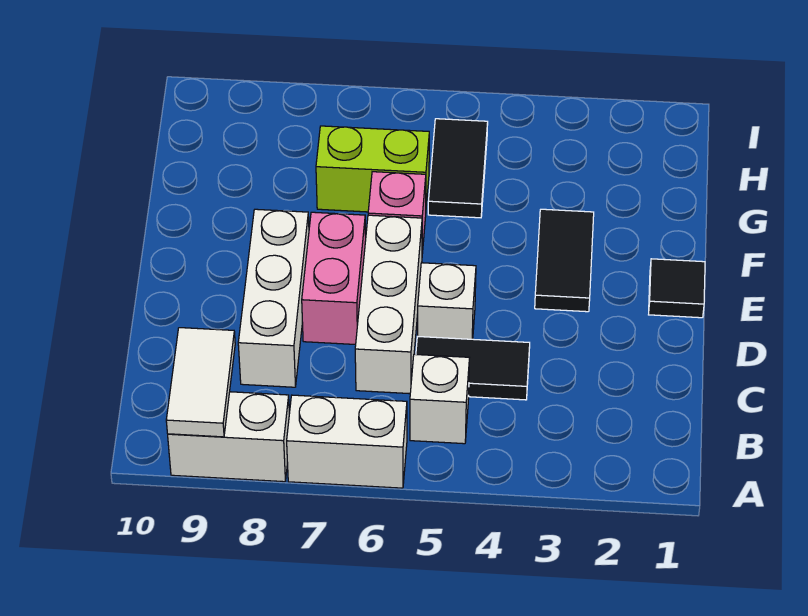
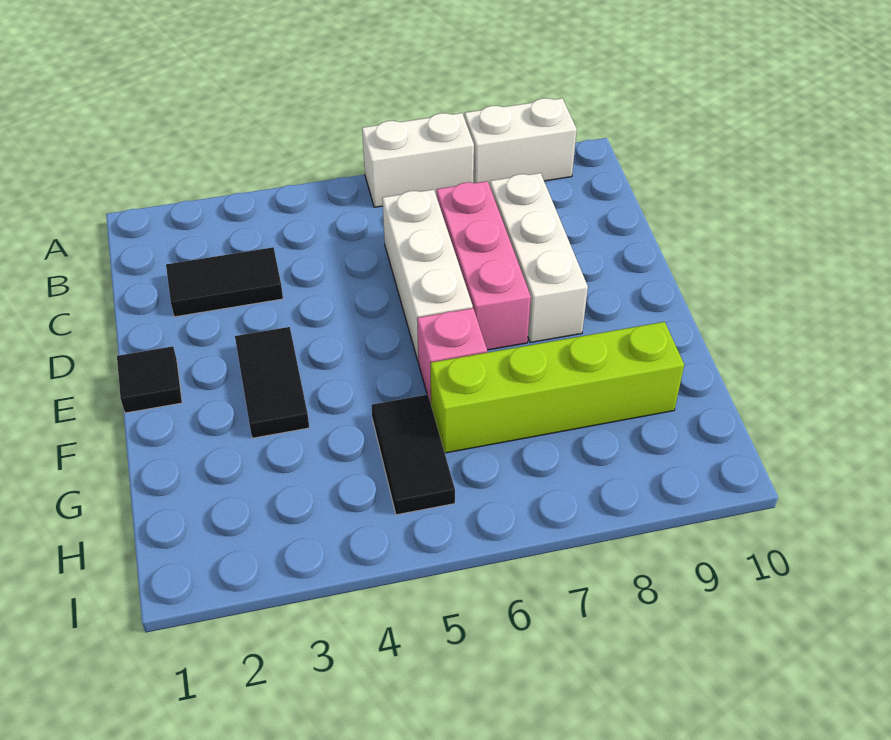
white tile A9:B9 level 2 -> none
white brick B5 level 1 -> none
black tile C4:C5 level 1 -> black tile C2:C3 level 1
white brick D5 level 1 -> none
pink brick D7:E7 level 1 -> pink brick C7:E7 level 1
lime brick G6:G7 level 1 -> lime brick G6:G9 level 1

